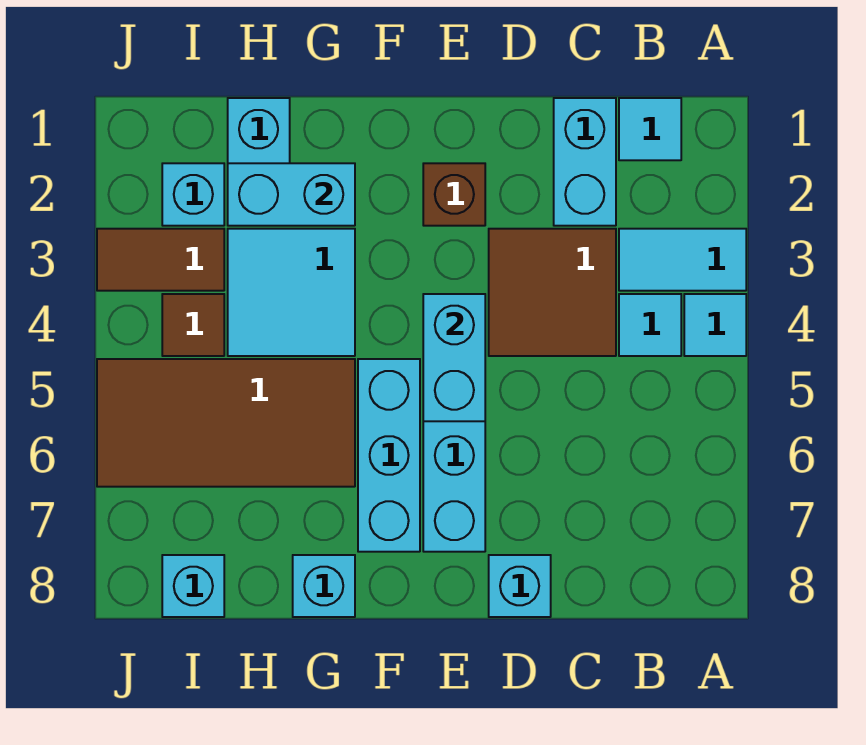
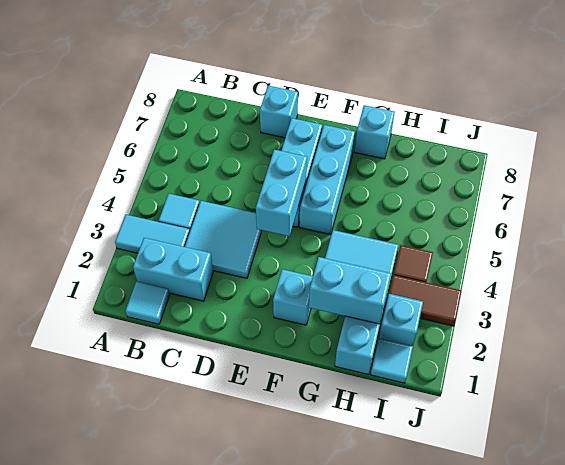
cyan tile A4 level 1 -> cyan tile I1 level 1
cyan brick C1:C2 level 1 -> cyan brick B2:C2 level 1
brown tile C3:D4 level 1 -> cyan tile C3:D4 level 1
brown brick E2 level 1 -> none
brown tile G5:J6 level 1 -> none
cyan brick I8 level 1 -> cyan brick F2 level 1

